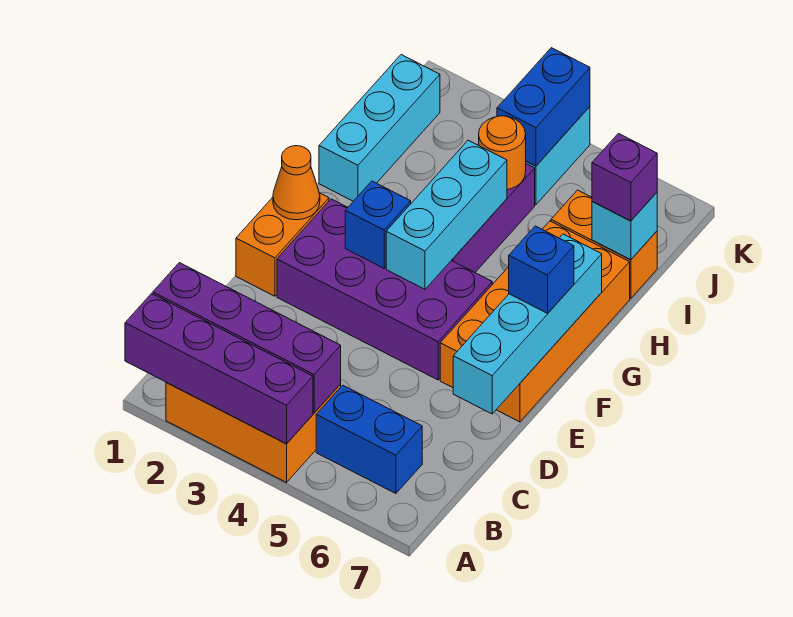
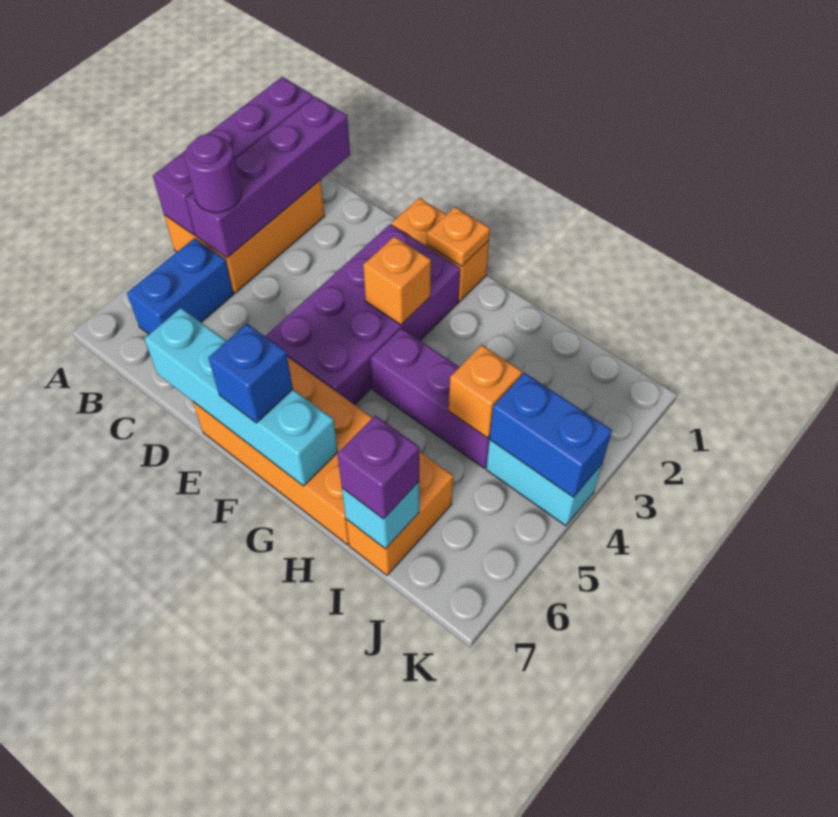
none -> purple round brick B4 level 3
orange cone F1 level 2 -> orange plate F1 level 2
blue brick F3 level 2 -> orange brick F3 level 2
cyan brick F4:H4 level 2 -> none
cyan brick H1:J1 level 1 -> none
orange round brick I4 level 2 -> orange brick I4 level 2

